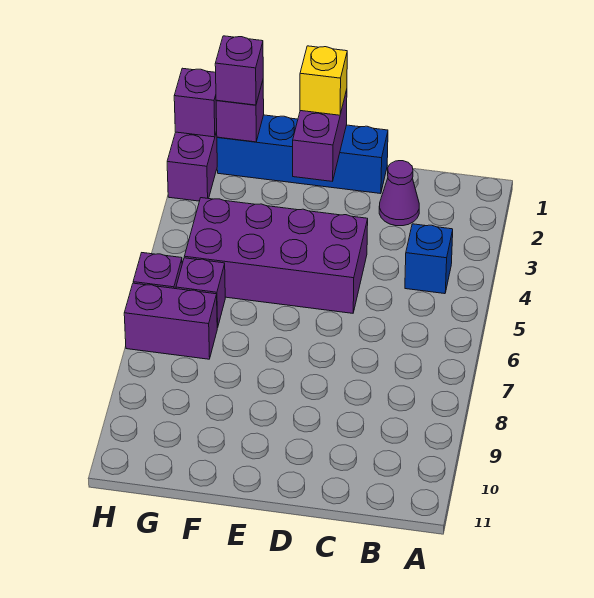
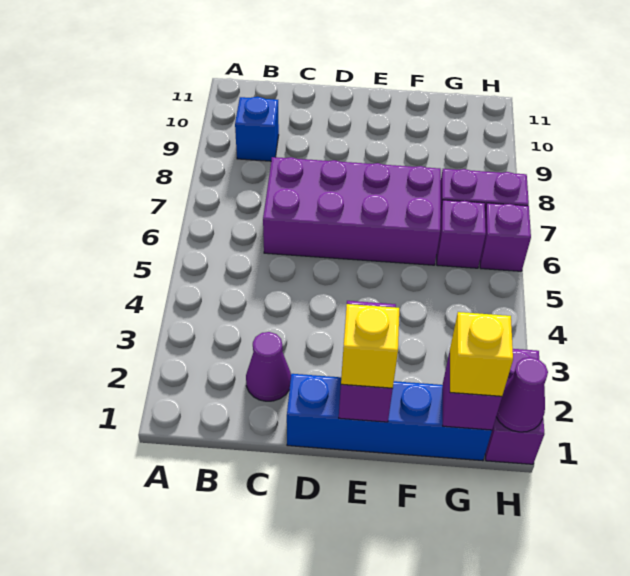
blue brick B4 level 1 -> blue brick B9 level 1
purple brick D4:G5 level 1 -> purple brick C6:F7 level 1
purple brick G1 level 3 -> yellow brick G1 level 3
purple brick H1 level 2 -> purple cone H1 level 2

